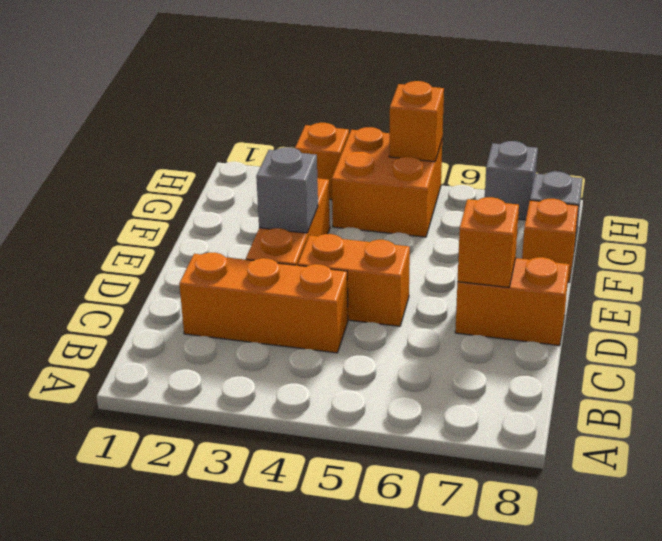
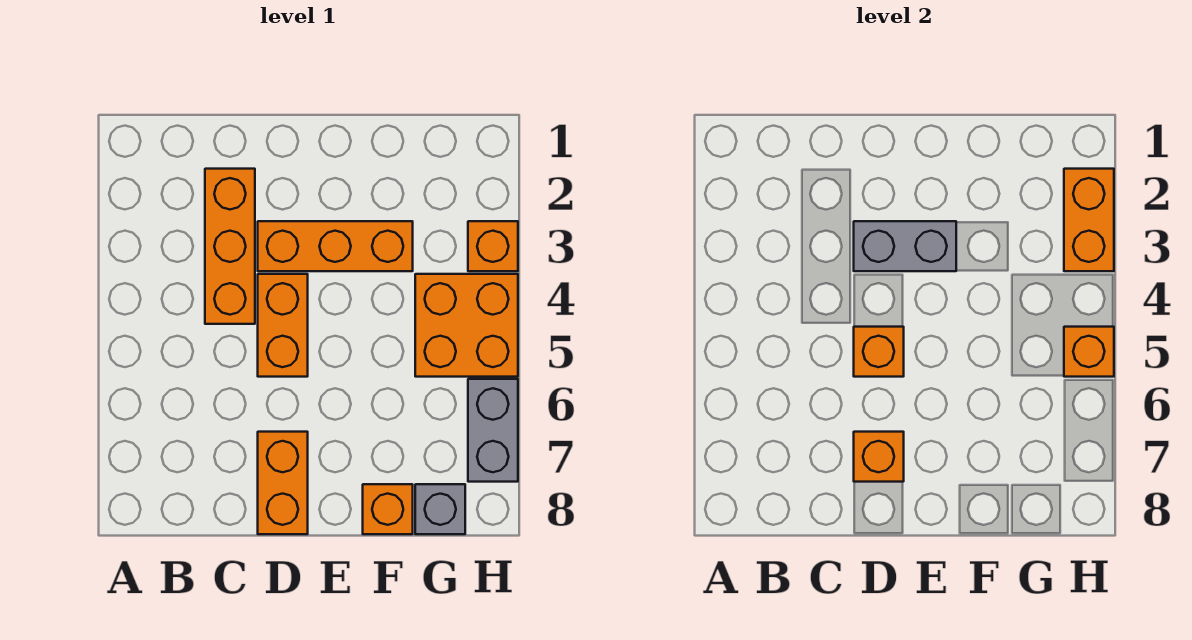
none -> orange brick D5 level 2
grey brick E3 level 2 -> grey brick D3:E3 level 2
none -> orange brick H2:H3 level 2
grey brick H7 level 1 -> grey brick H6:H7 level 1

